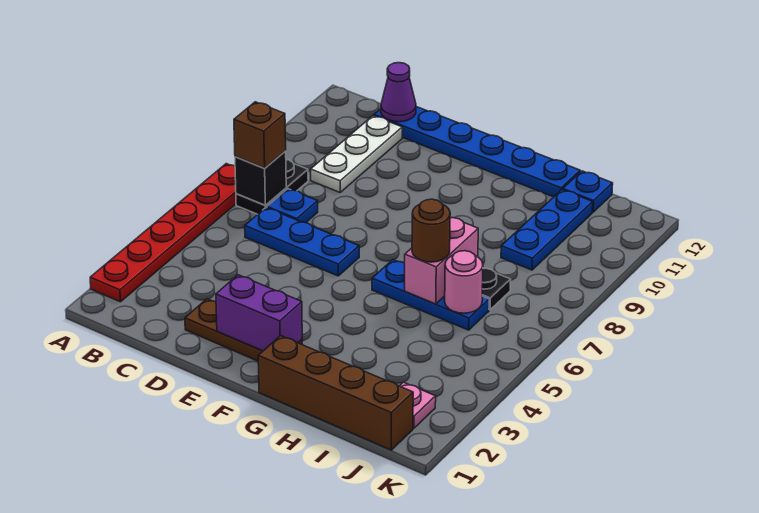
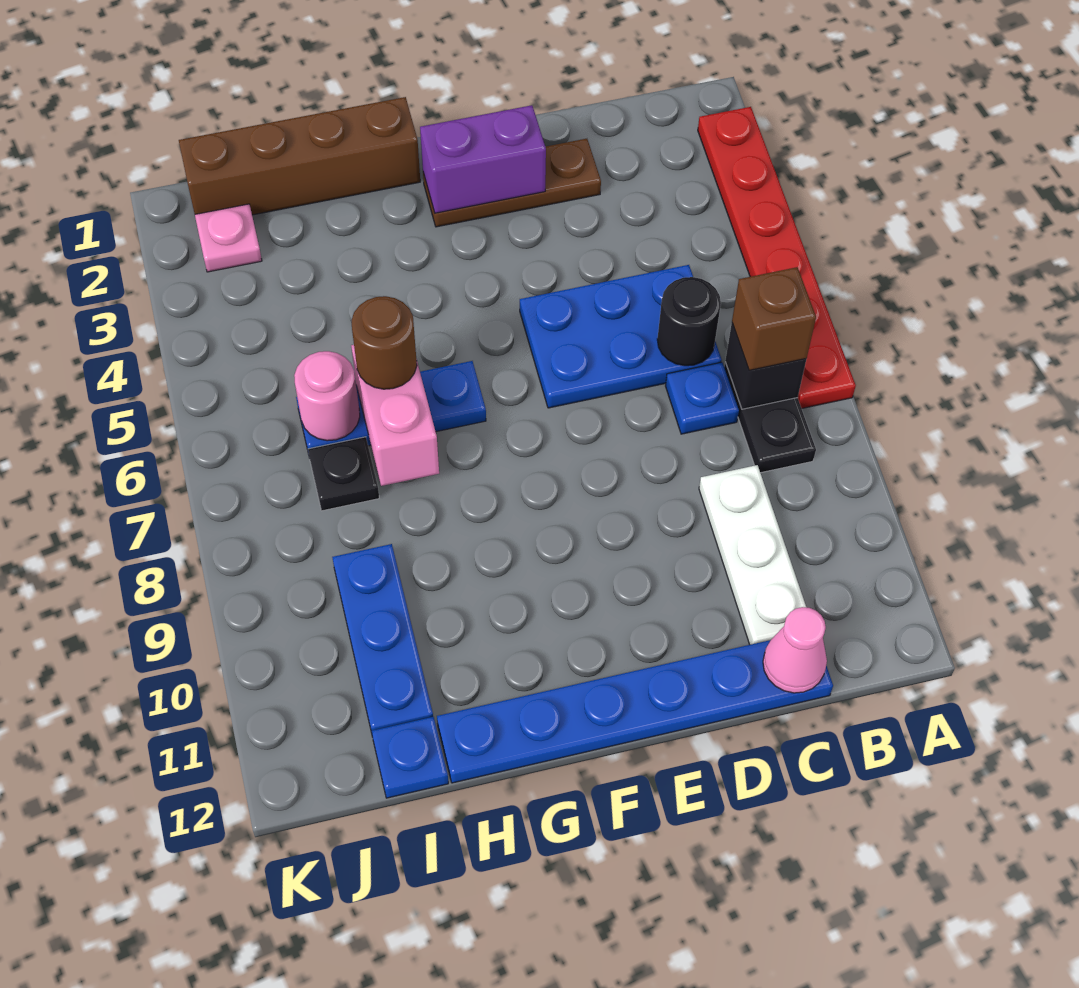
blue plate C6:E6 level 1 -> blue plate C5:E6 level 1
none -> black round brick C6 level 2
purple cone C12 level 2 -> pink cone C12 level 2

